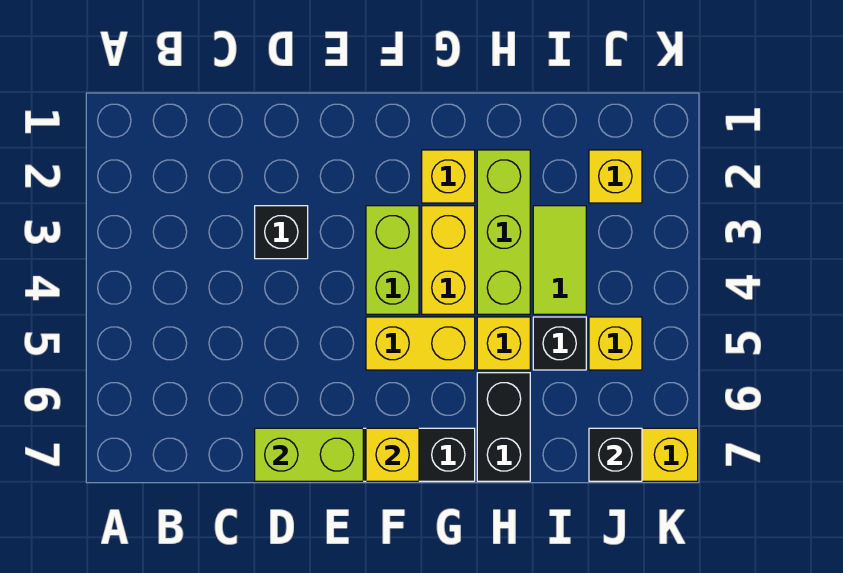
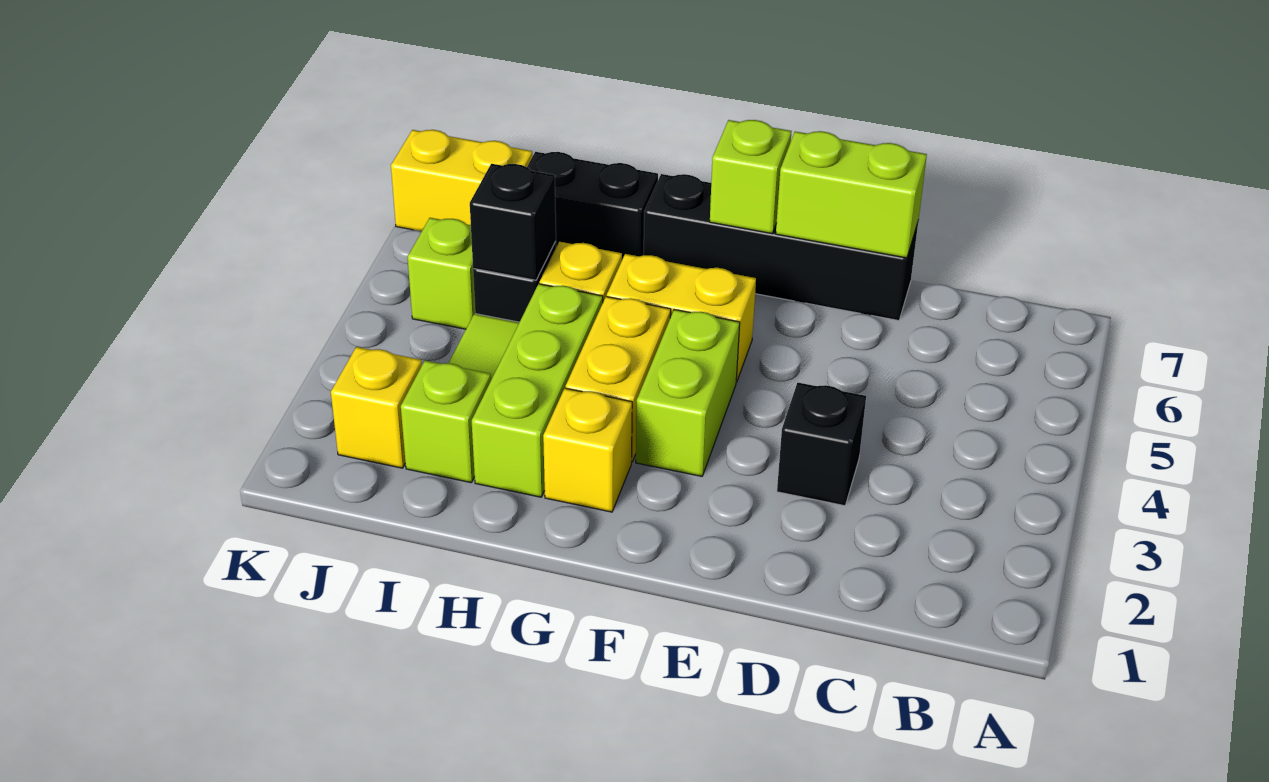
yellow brick F7 level 2 -> lime brick F7 level 2
black brick H6:H7 level 1 -> black brick H7:I7 level 1
none -> lime brick I2 level 1
yellow brick J5 level 1 -> lime brick J5 level 1
black brick J7 level 2 -> black brick I5 level 2

